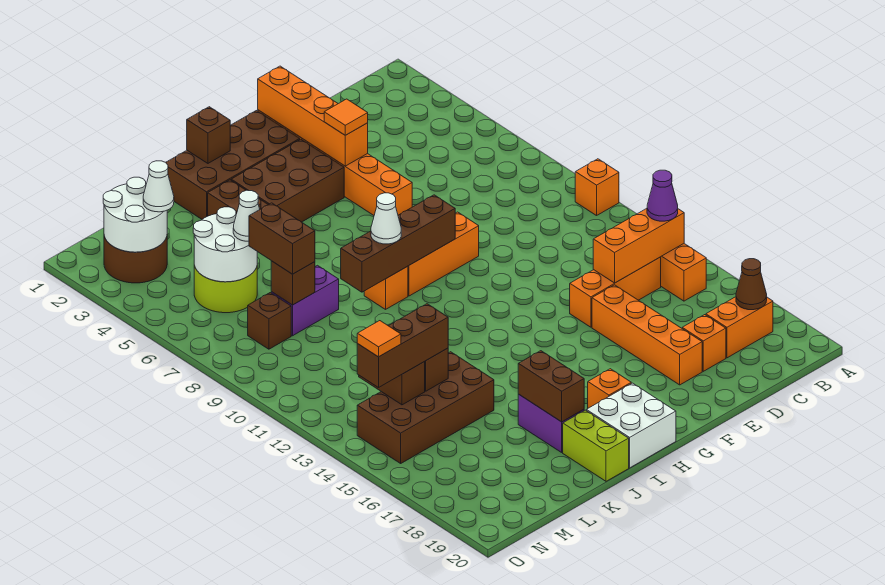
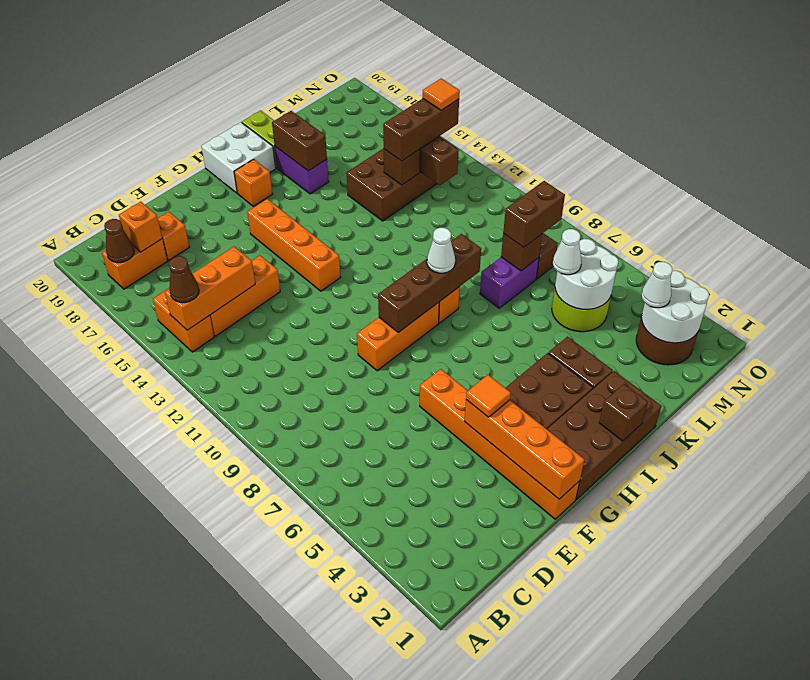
orange brick A10 level 1 -> orange brick C18 level 2
purple cone B14 level 3 -> brown cone B14 level 3
orange brick E15:E18 level 1 -> orange brick G13:G16 level 1
brown brick L7:L8 level 3 -> brown brick L8:M8 level 3

